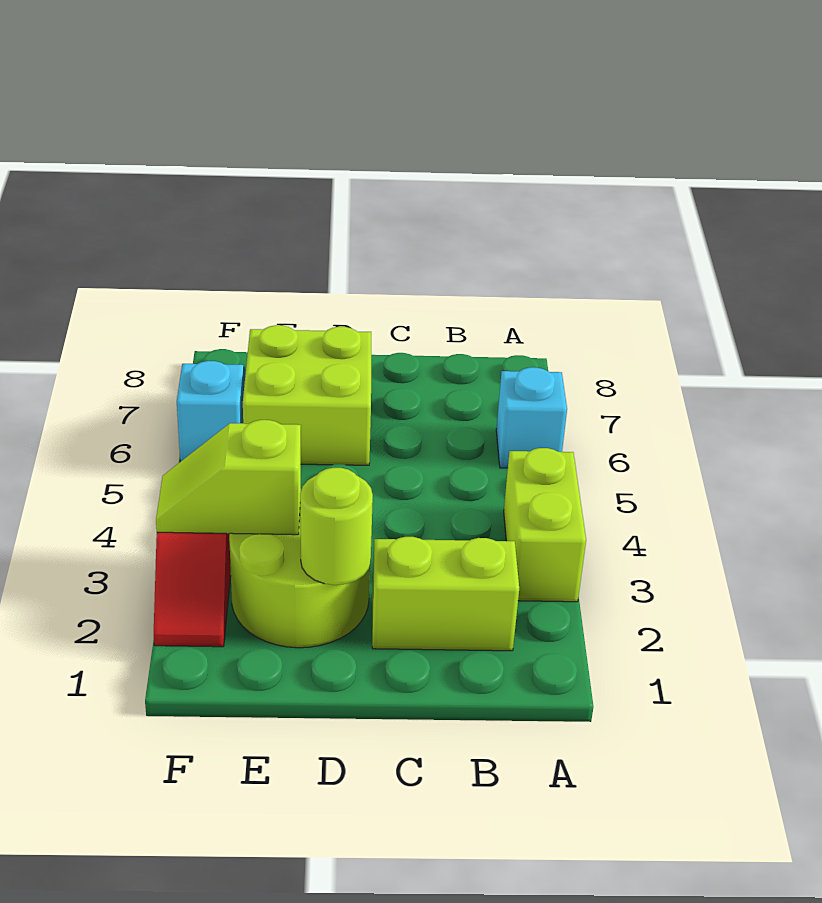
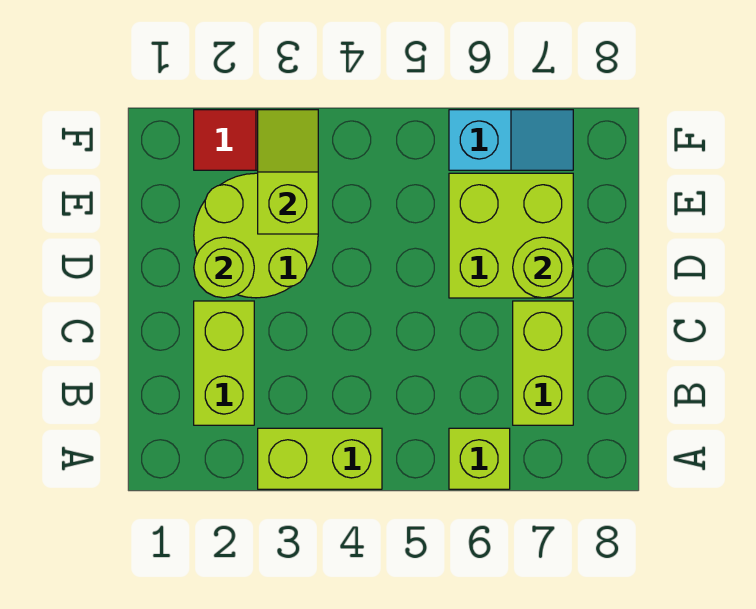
cyan brick A6 level 1 -> lime brick A6 level 1
none -> lime brick B7:C7 level 1
none -> lime round brick D7 level 2

